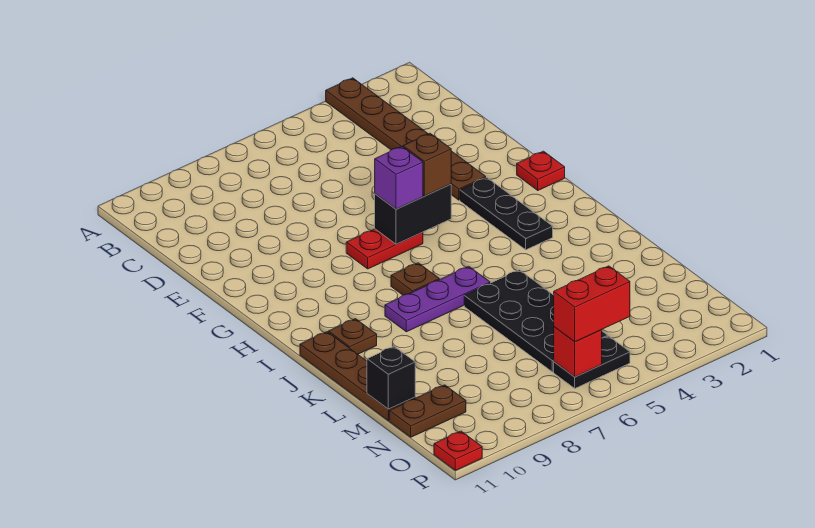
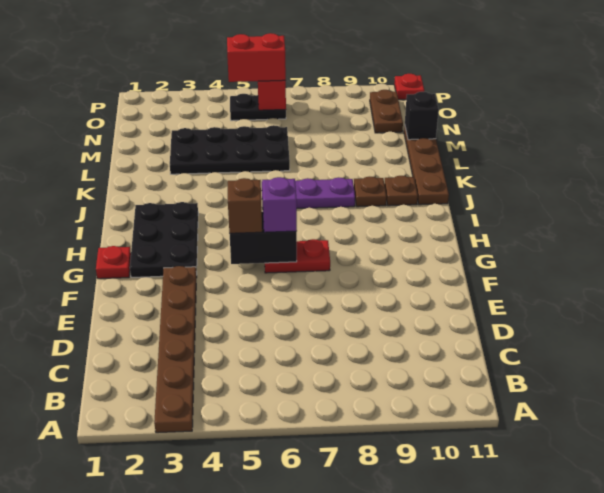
black plate G3:I3 level 1 -> black plate G2:I3 level 1
brown plate I7 level 1 -> brown plate J9 level 1
black plate K5:N6 level 1 -> black plate L3:M6 level 1
brown plate N10:N11 level 1 -> brown plate N10:O10 level 1

